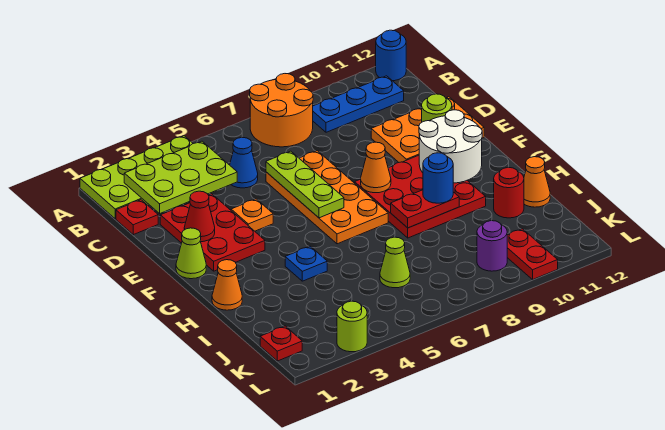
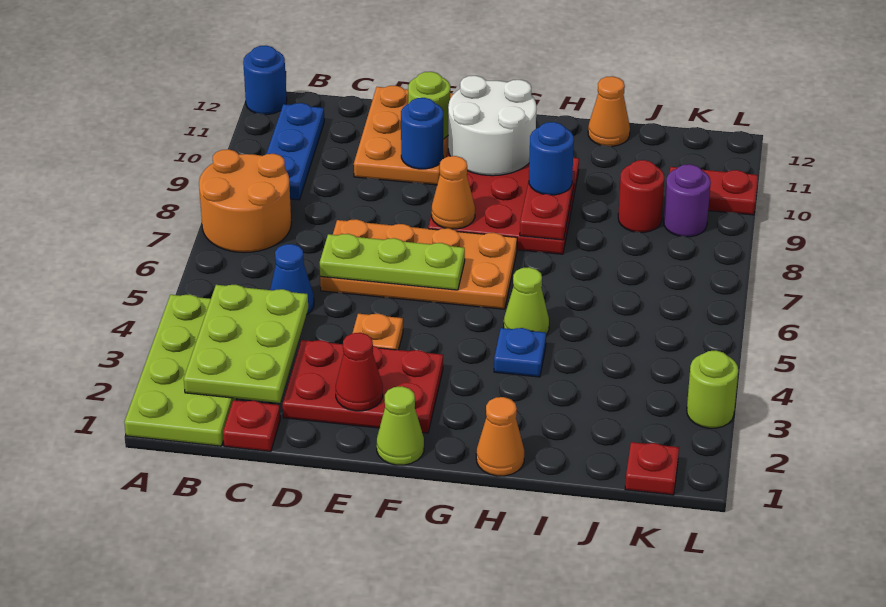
none -> blue round brick E10 level 2
red round brick I11 level 1 -> red round brick J9 level 1
lime cone J6 level 1 -> lime cone H5 level 1

